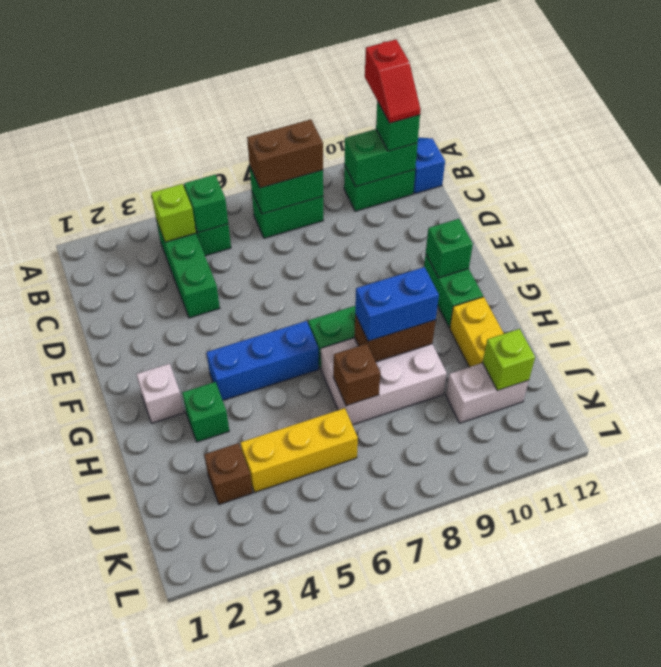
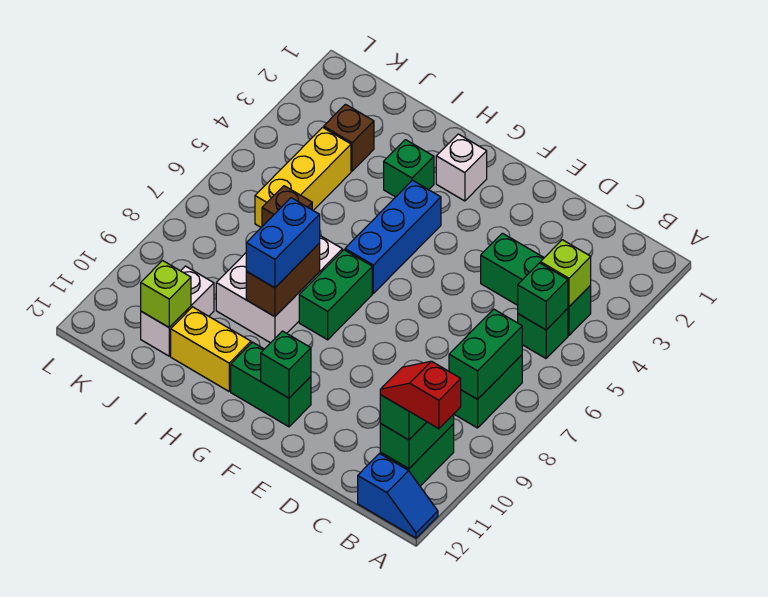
brown brick B7:B8 level 3 -> none

